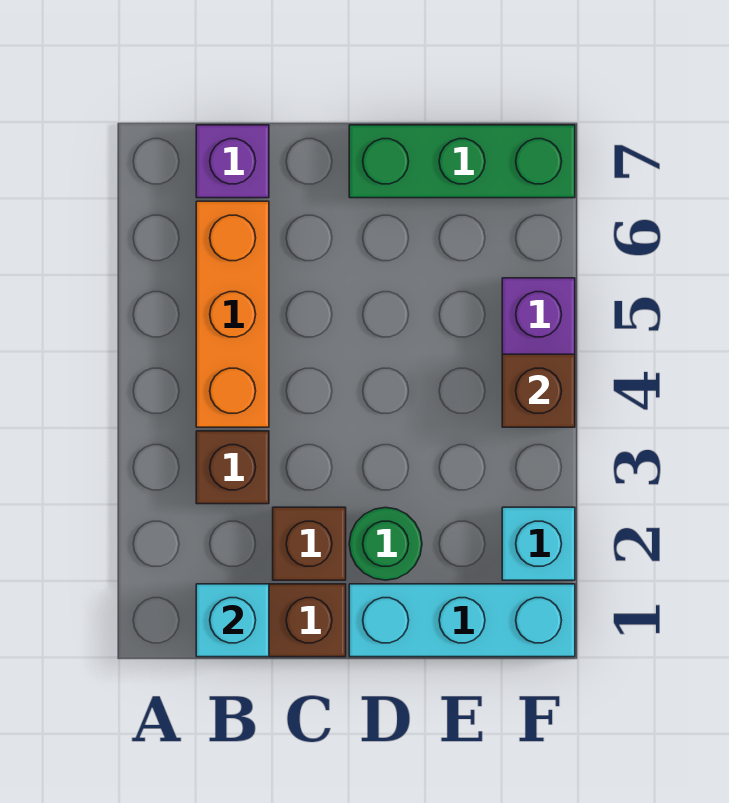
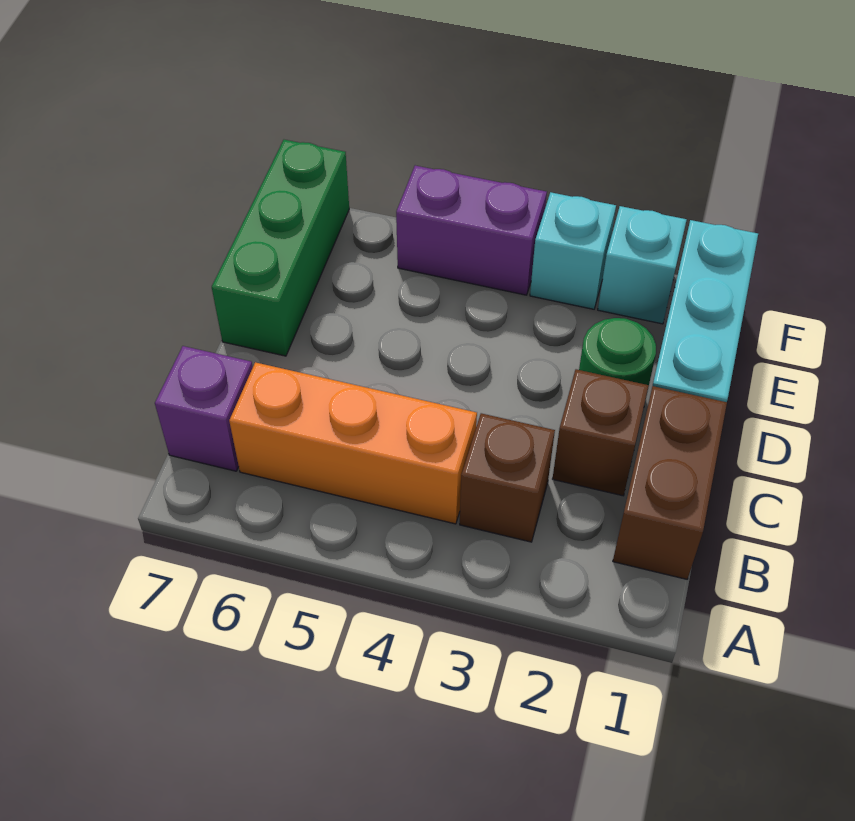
cyan brick B1 level 2 -> cyan brick F3 level 1
brown brick F4 level 2 -> none

